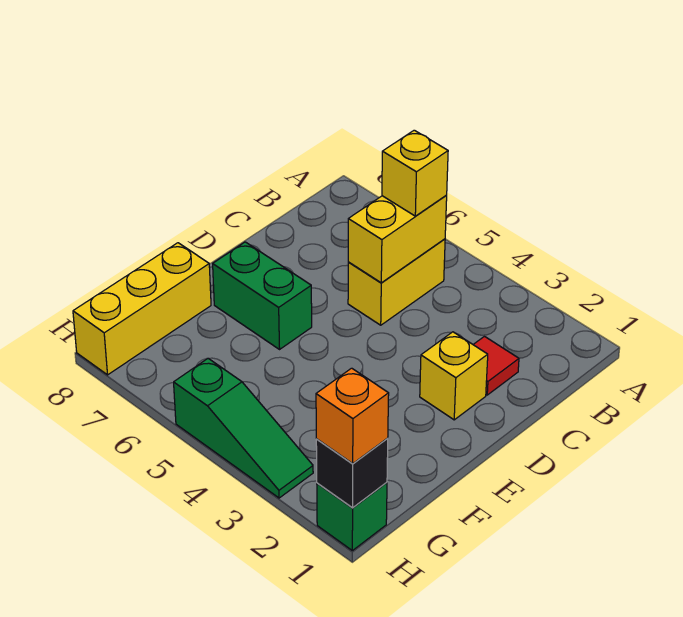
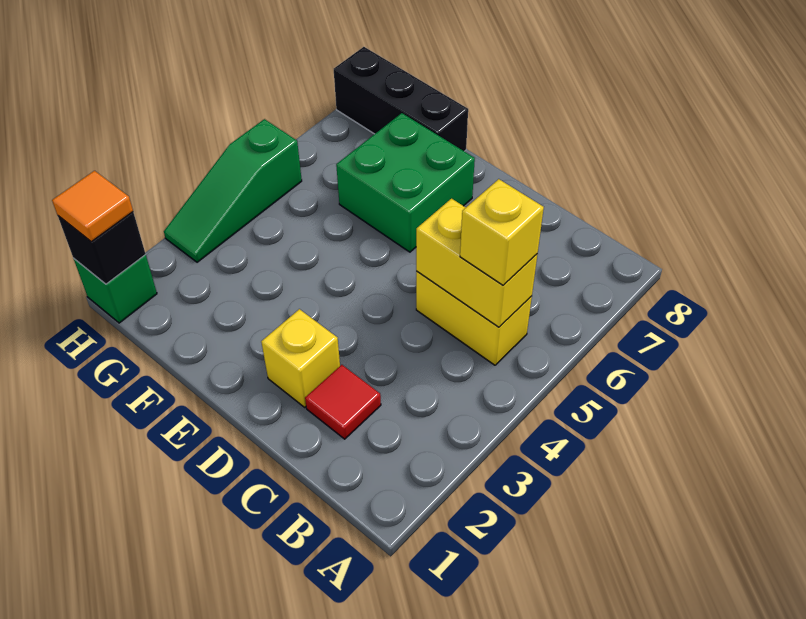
green brick E6:E7 level 1 -> green brick E6:F7 level 1
yellow brick F8:H8 level 1 -> black brick F8:H8 level 1
orange brick H1 level 3 -> orange tile H1 level 3

